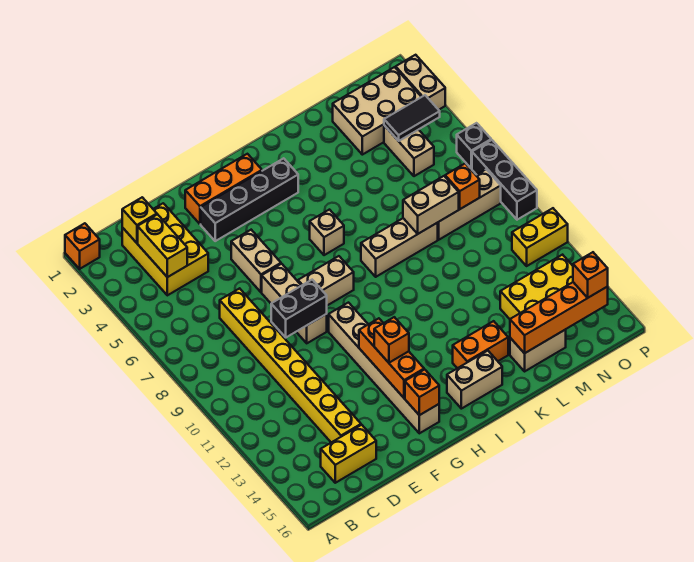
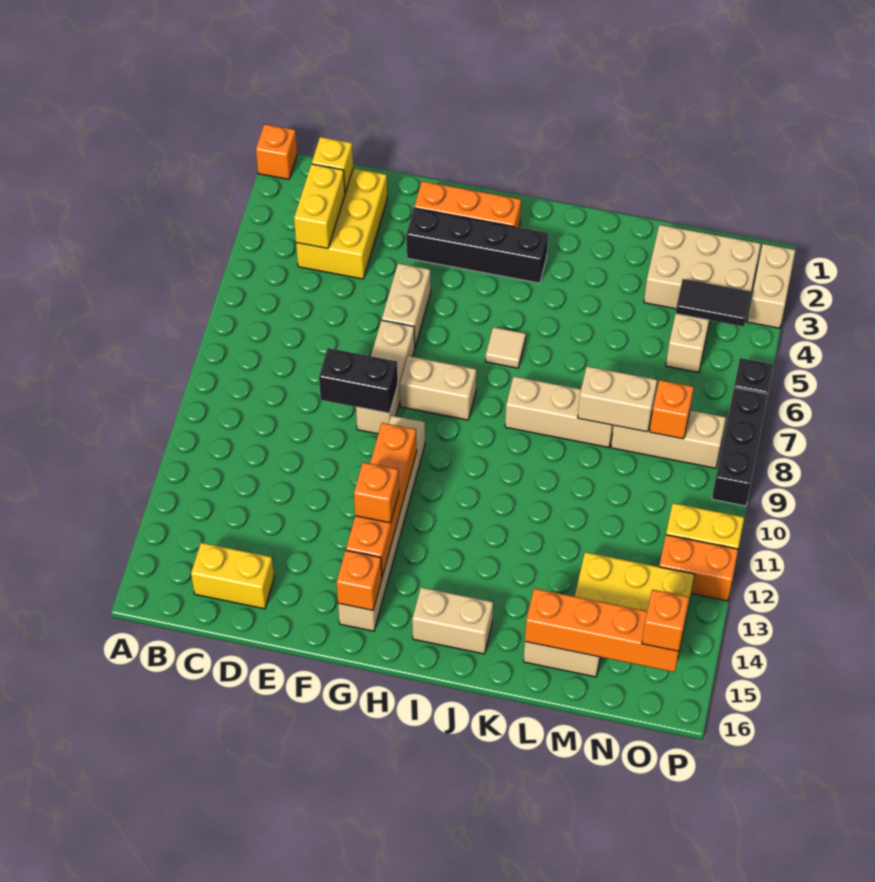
yellow brick D7:D14 level 1 -> none
orange brick G12:G14 level 2 -> orange brick G11:G14 level 2
tan brick I6 level 1 -> tan tile I6 level 1
orange brick J14:K14 level 1 -> orange brick O12:P12 level 1

